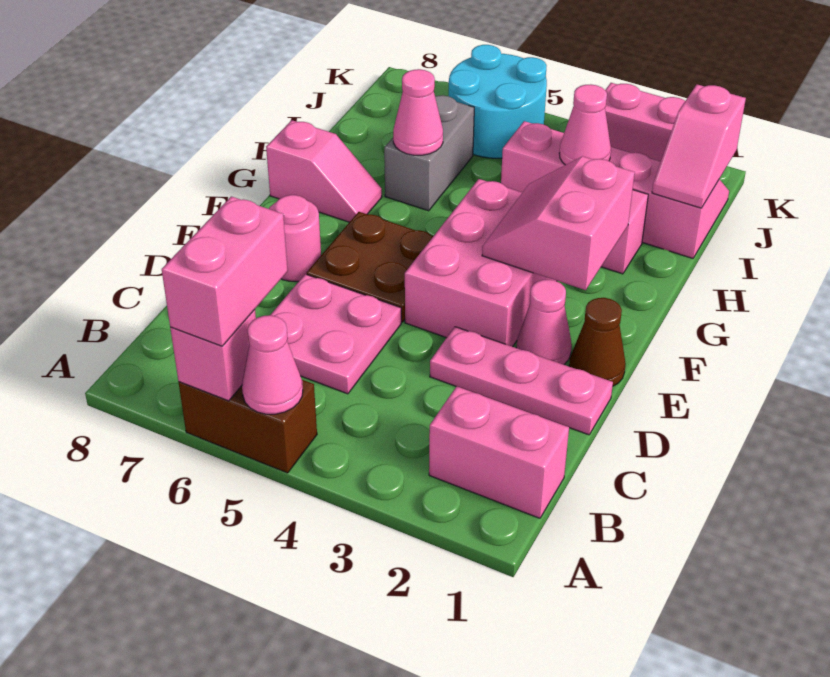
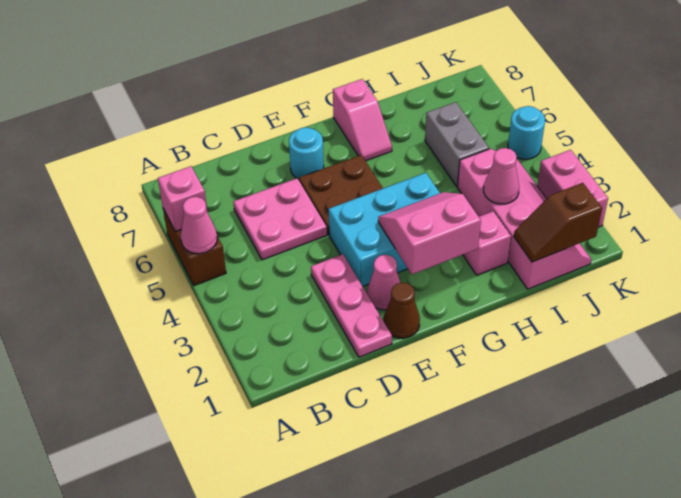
pink brick A6:B6 level 3 -> none
pink brick B1:B2 level 1 -> none
pink brick E3:G4 level 1 -> cyan brick E3:G4 level 1
pink round brick E7 level 1 -> cyan round brick E7 level 1
grey brick H6:I6 level 1 -> grey brick I5:I6 level 1
pink cone H6 level 2 -> none
pink slope I1:J1 level 2 top J -> brown slope I1:J1 level 2 top J
cyan round brick J5:K6 level 1 -> cyan round brick K5 level 1

